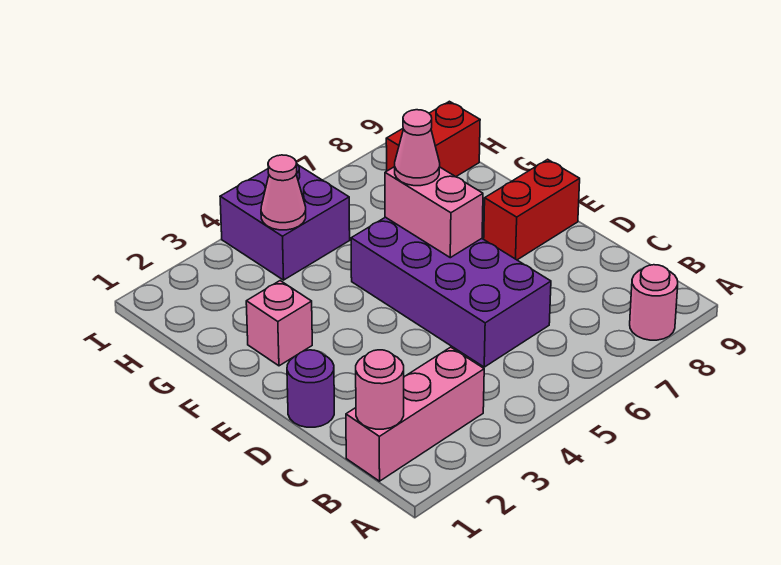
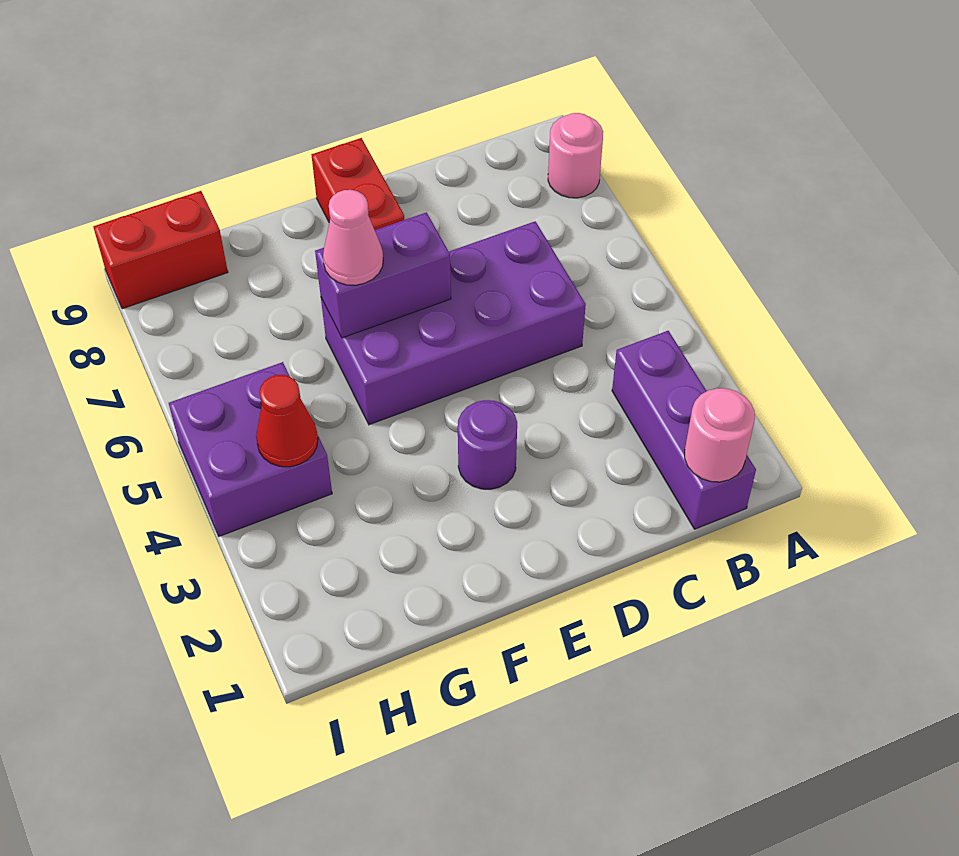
pink brick B1:B3 level 1 -> purple brick B1:B3 level 1
purple round brick D1 level 1 -> purple round brick E3 level 1
pink brick E6:F6 level 2 -> purple brick E6:F6 level 2
pink brick F2 level 1 -> none
pink cone H4 level 2 -> red cone H4 level 2
red brick H8:H9 level 1 -> red brick H9:I9 level 1

